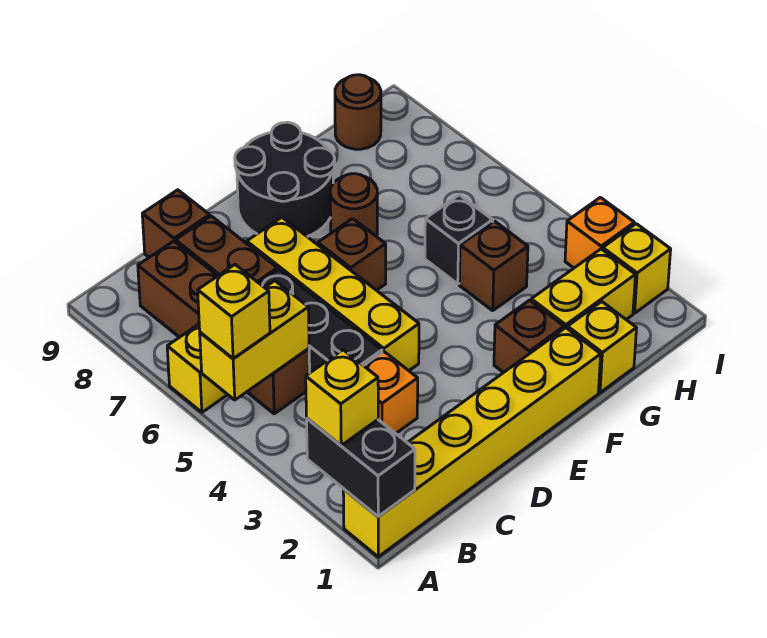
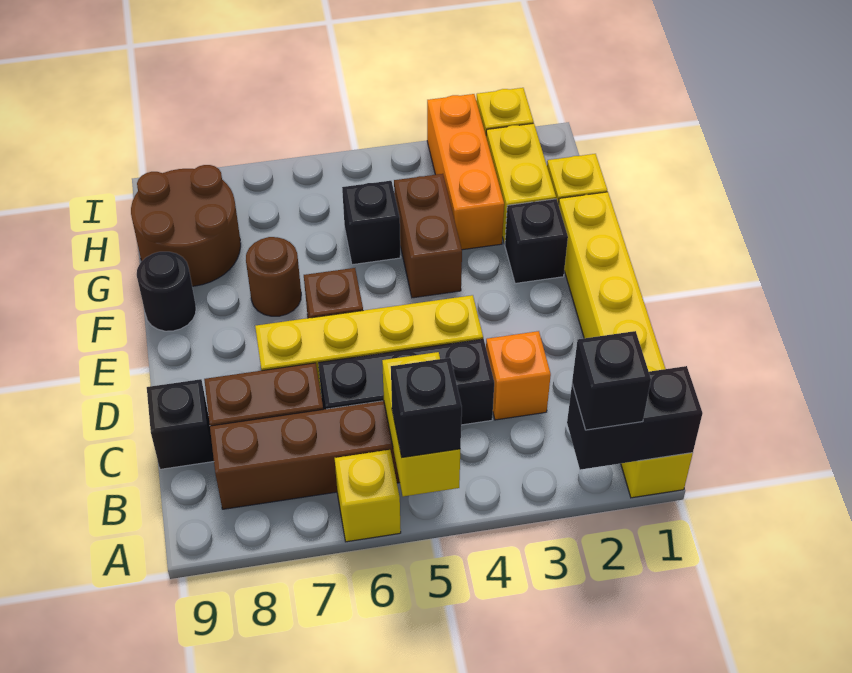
yellow brick A2 level 3 -> black brick A2 level 3
yellow brick A5 level 3 -> black brick A5 level 3
brown brick C9 level 1 -> black brick C9 level 1
black round brick E8:F9 level 1 -> black round brick F9 level 1
brown brick F2 level 1 -> black brick F2 level 1
brown brick G4 level 1 -> brown brick F4:G4 level 1
brown round brick H9 level 1 -> brown round brick G8:H9 level 1
orange brick I3 level 1 -> orange brick G3:I3 level 1

